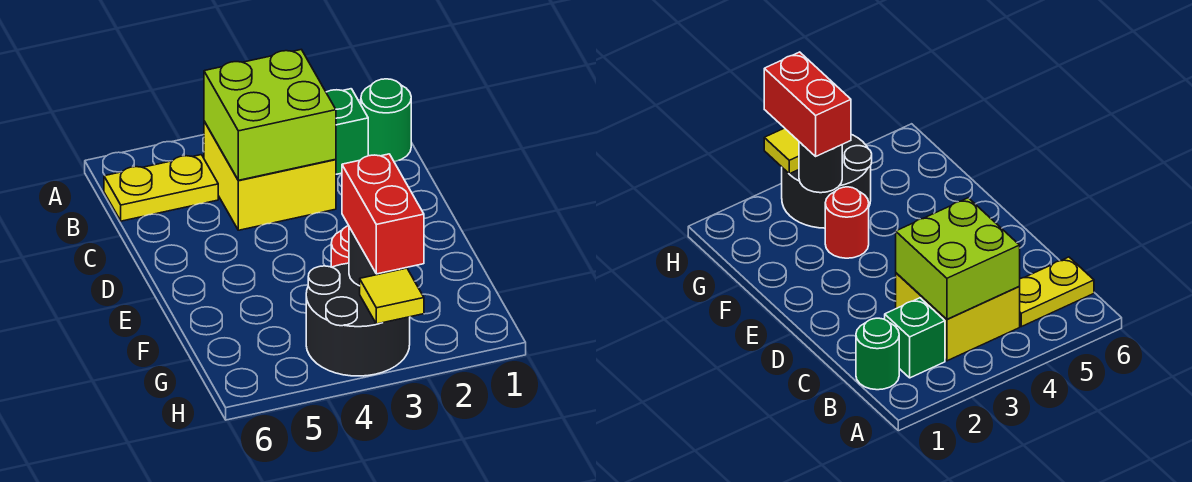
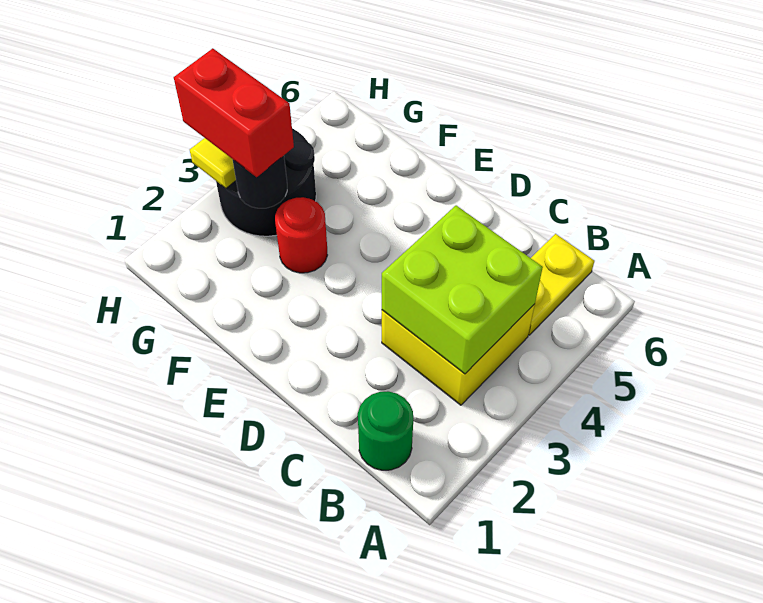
green brick B2 level 1 -> none

